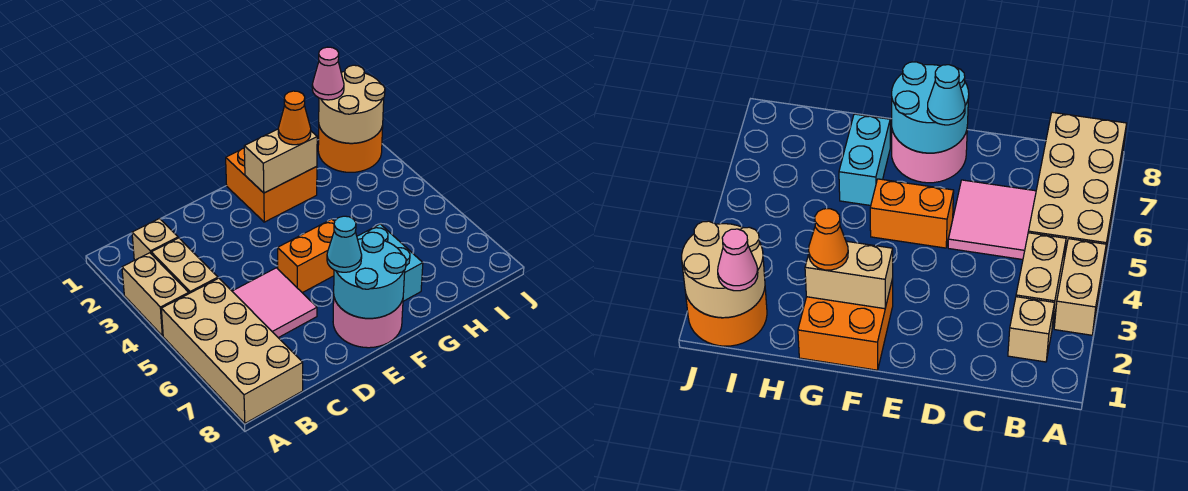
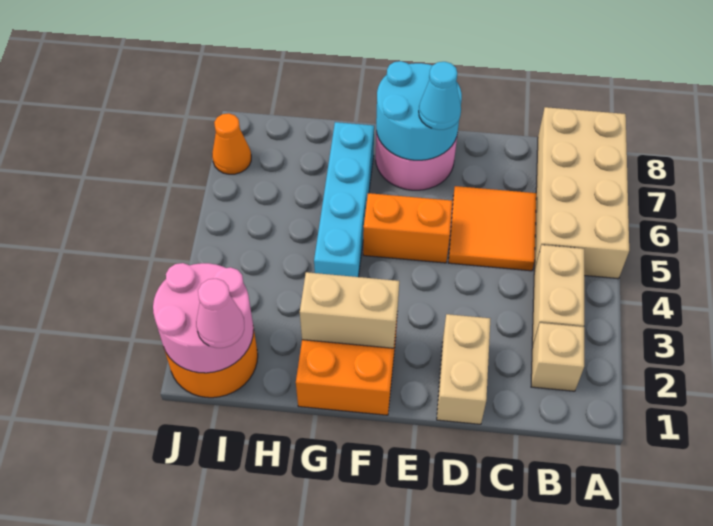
tan brick A3:A4 level 1 -> tan brick D1:D2 level 1
pink tile C5:D6 level 1 -> orange tile C5:D6 level 1
orange cone G2 level 3 -> orange cone J7 level 1
cyan brick G6:G7 level 1 -> cyan brick G4:G7 level 1
tan round brick I1:J2 level 2 -> pink round brick I1:J2 level 2

